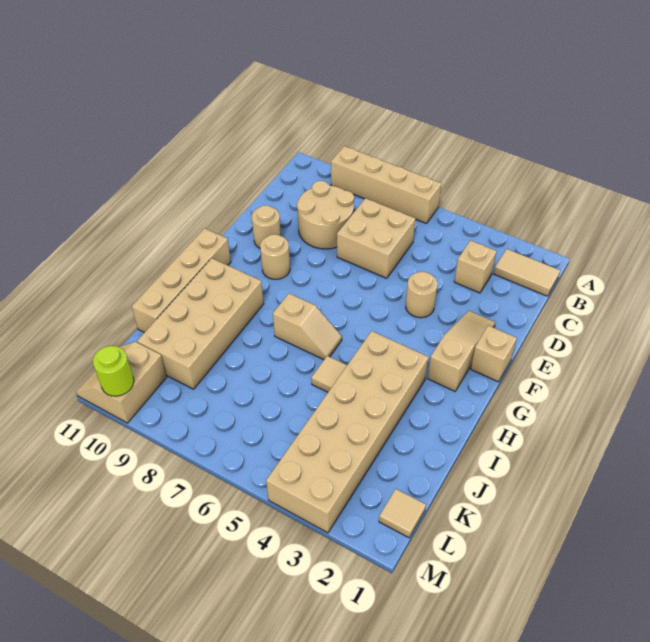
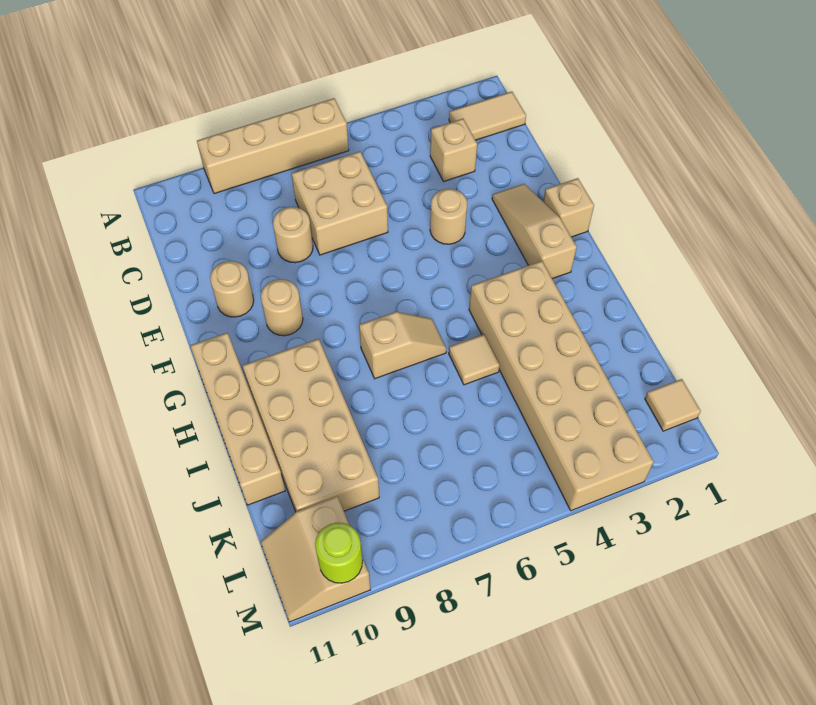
tan round brick C8:D9 level 1 -> tan round brick D8 level 1

